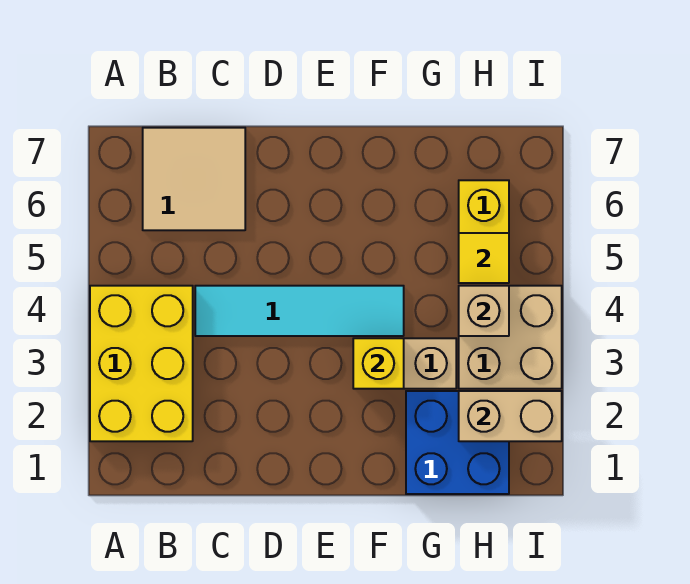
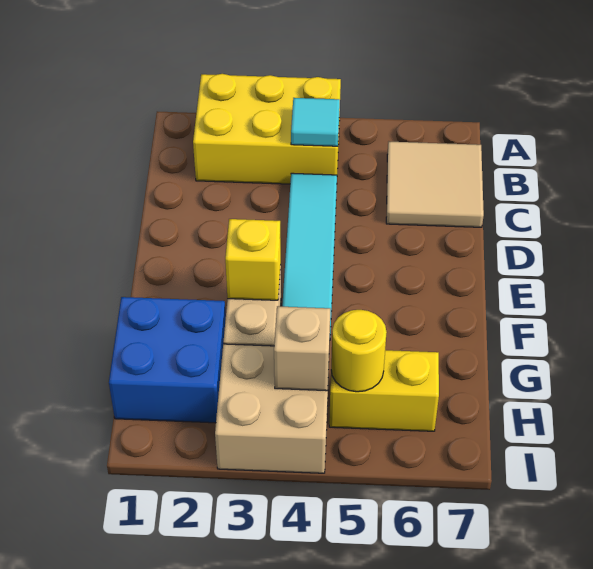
none -> cyan tile B4 level 2
tan brick H2:I2 level 2 -> none
yellow tile H5 level 2 -> yellow round brick H5 level 2

